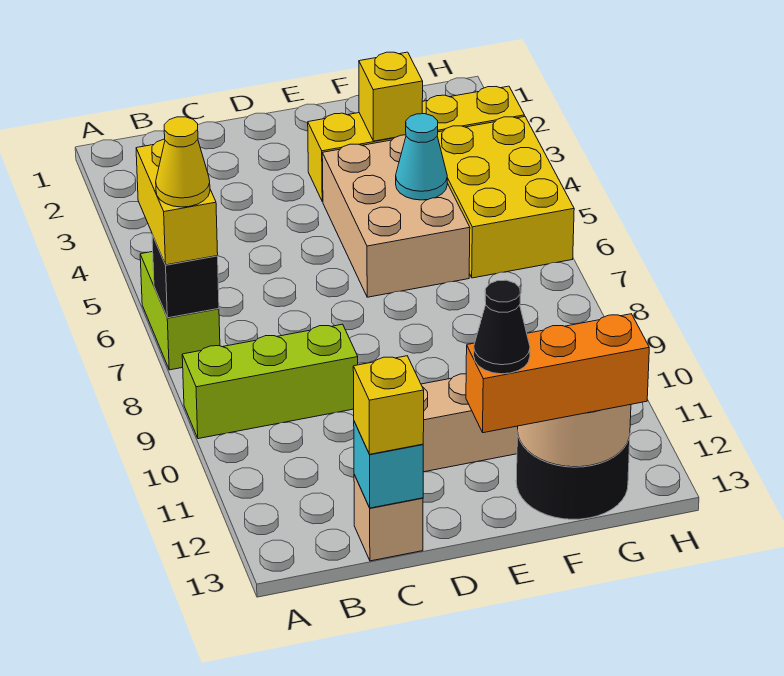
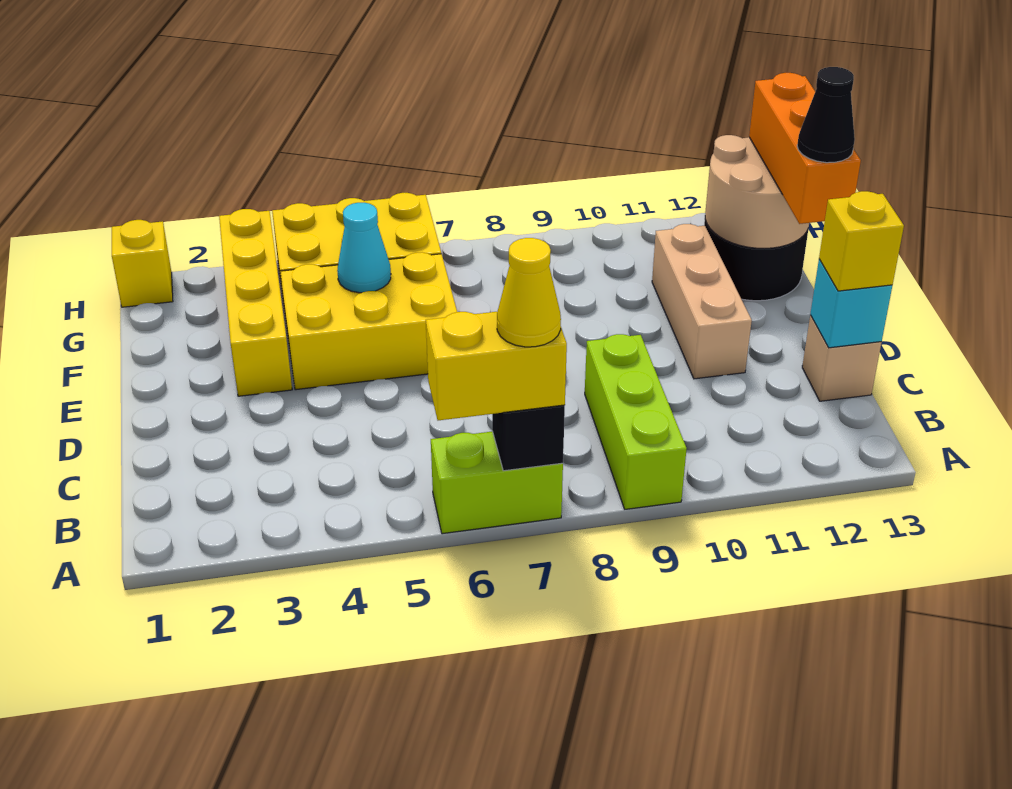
tan brick E4:F6 level 1 -> yellow brick E4:F6 level 1
yellow brick F3 level 2 -> yellow brick H1 level 1

